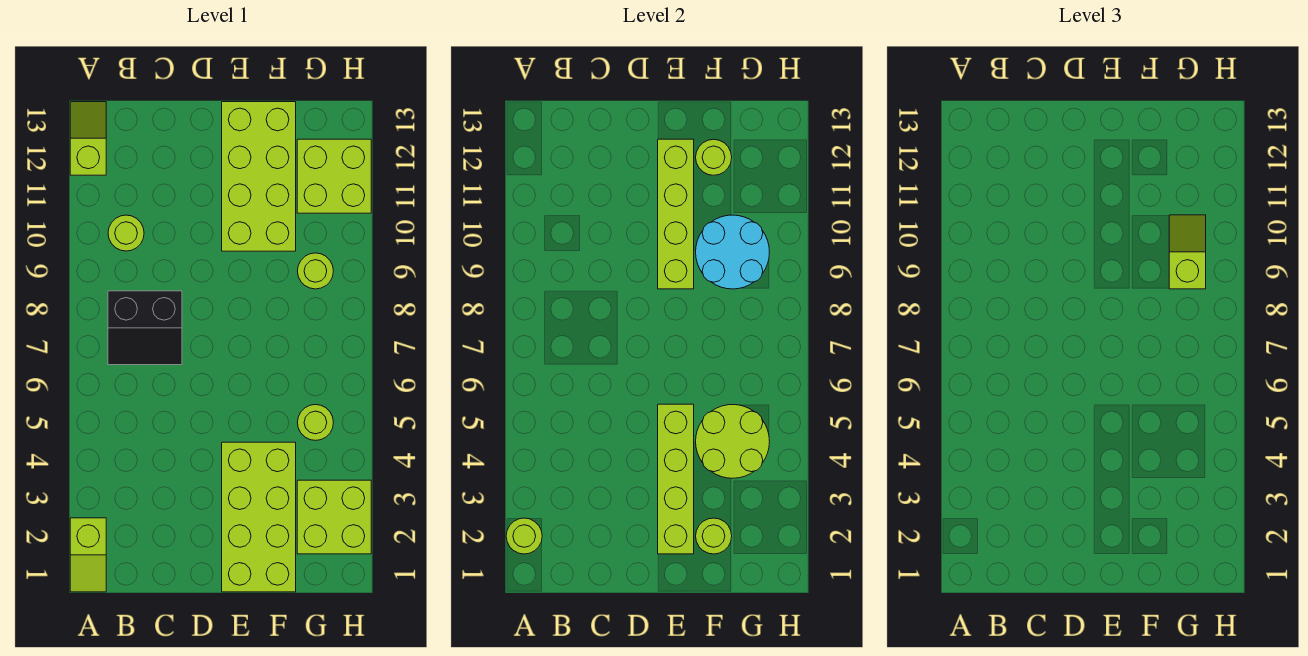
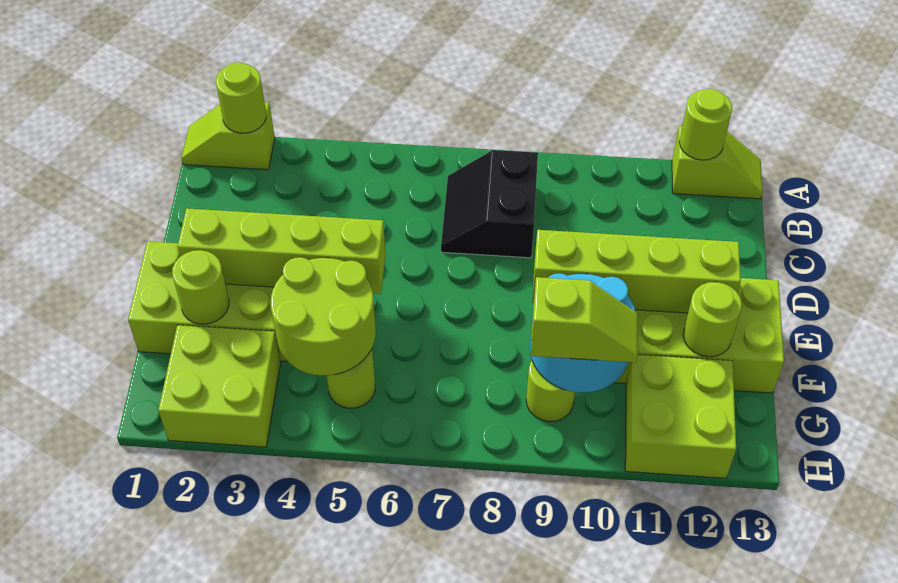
lime round brick B10 level 1 -> lime round brick A12 level 2

